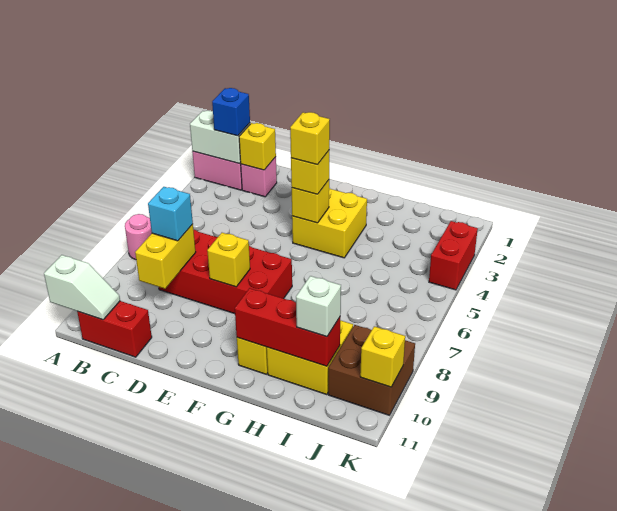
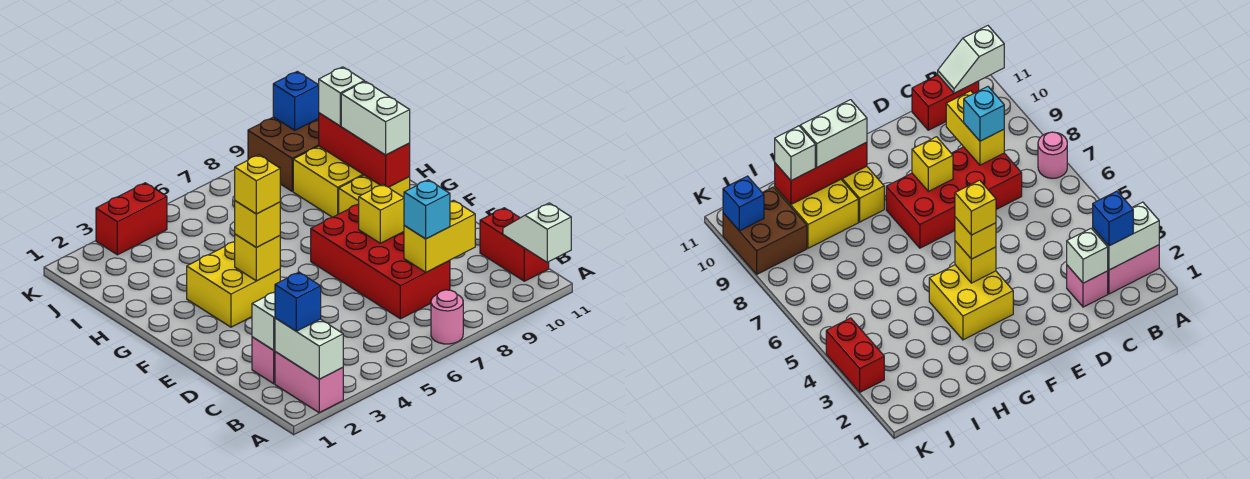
yellow brick C2 level 2 -> white brick C2 level 2
none -> white brick G10:H10 level 3
yellow brick K10 level 2 -> blue brick K10 level 2

